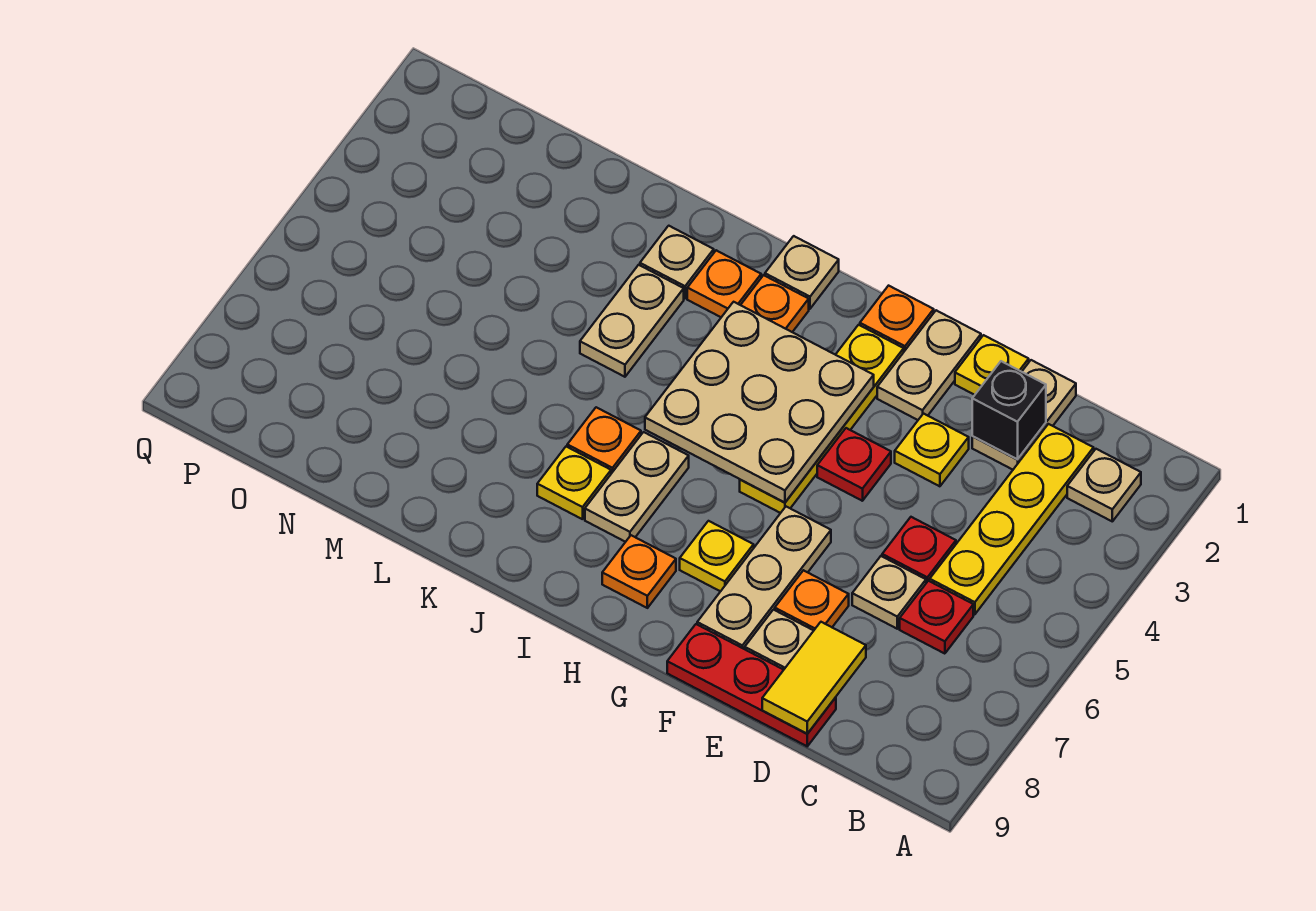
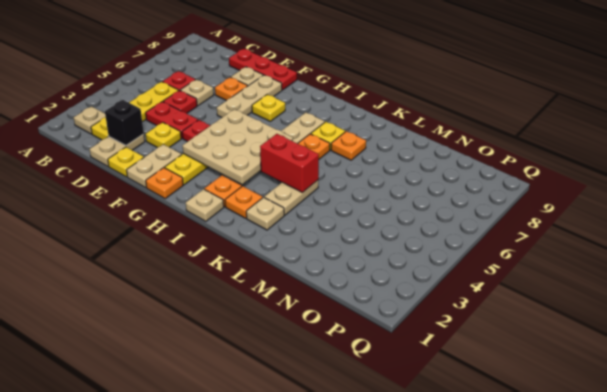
none -> red plate D4:E4 level 1
yellow tile D8:D9 level 2 -> none
orange plate H8 level 1 -> orange plate K7 level 1
none -> red brick J4:K4 level 2

